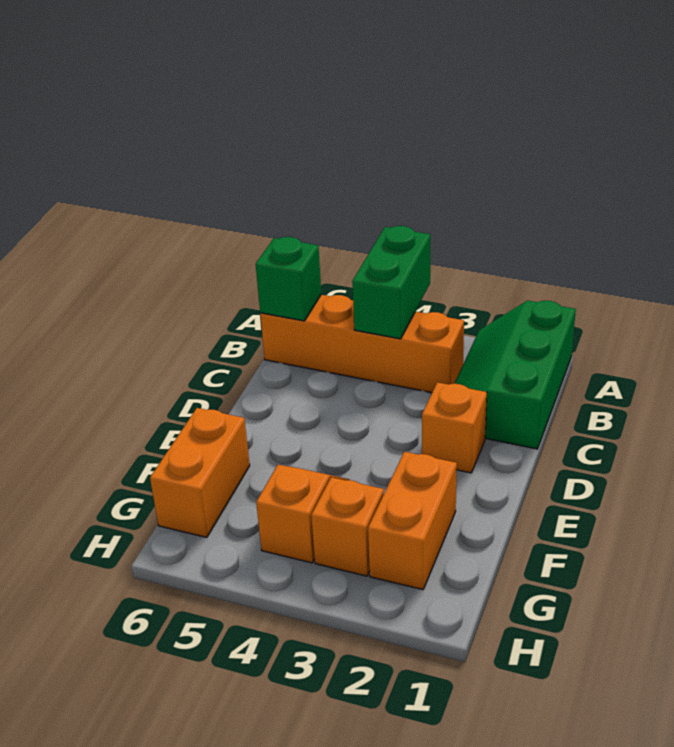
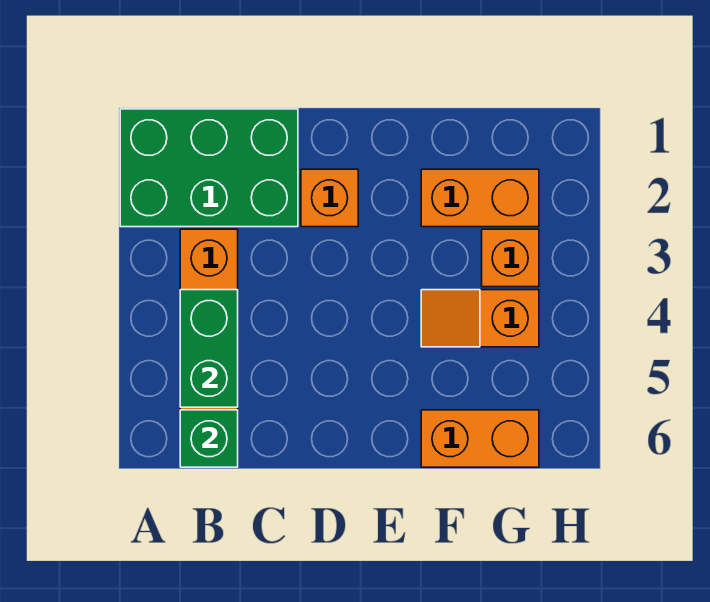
green slope A1:C2 level 1 top 1 -> green brick A1:C2 level 1
green brick A4:B4 level 2 -> green brick B4:B5 level 2

